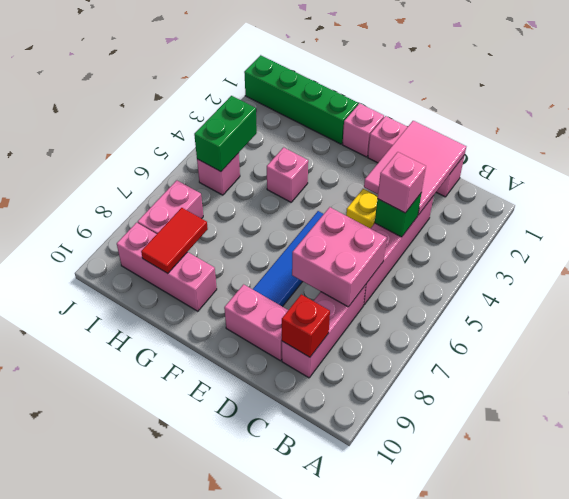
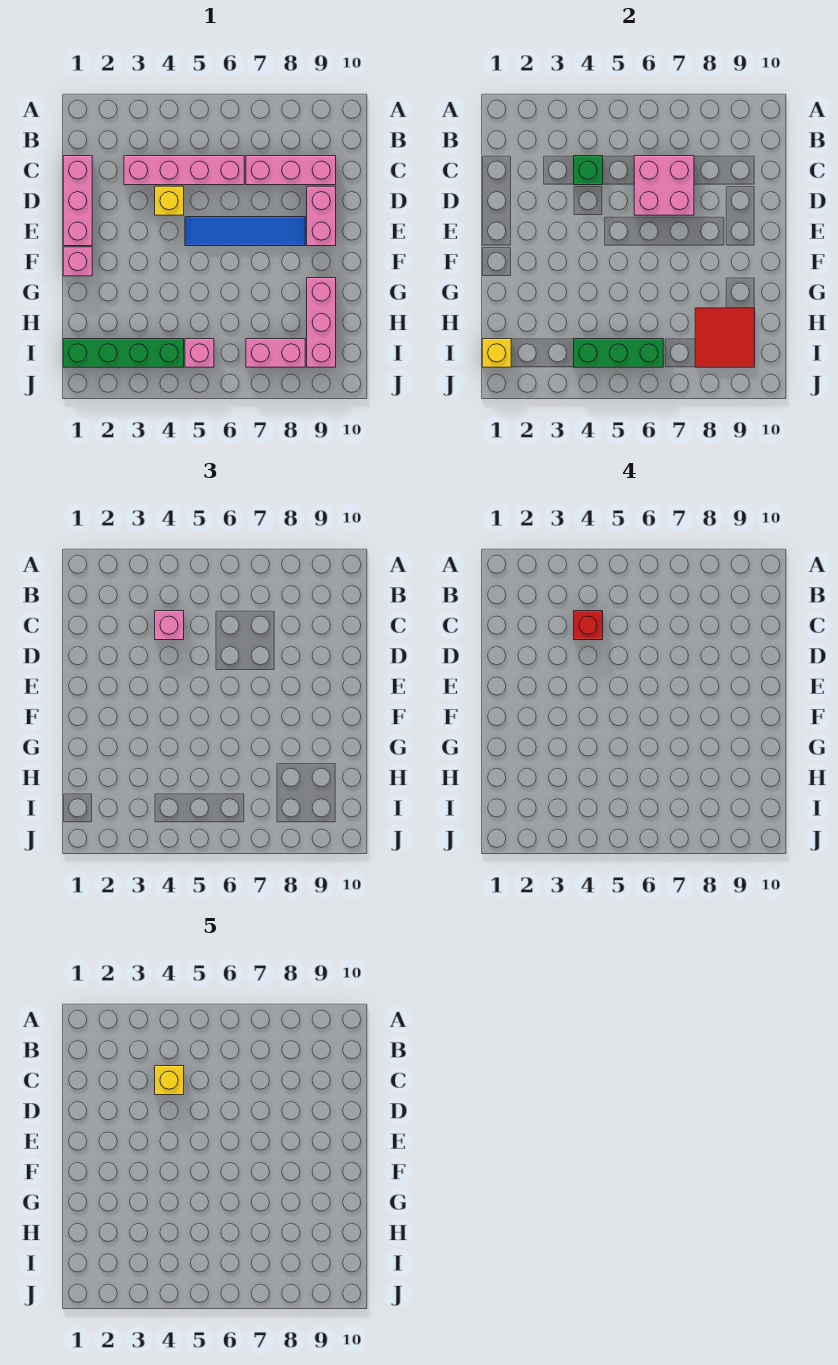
pink tile C1:D3 level 2 -> none
none -> yellow brick C4 level 5
red brick C9 level 2 -> red brick C4 level 4
green brick G1:J1 level 1 -> green brick I1:I4 level 1
pink brick G4 level 1 -> none
red tile H8:H9 level 2 -> red tile H8:I9 level 2
none -> yellow brick I1 level 2
green brick I4:I5 level 2 -> green brick I4:I6 level 2

